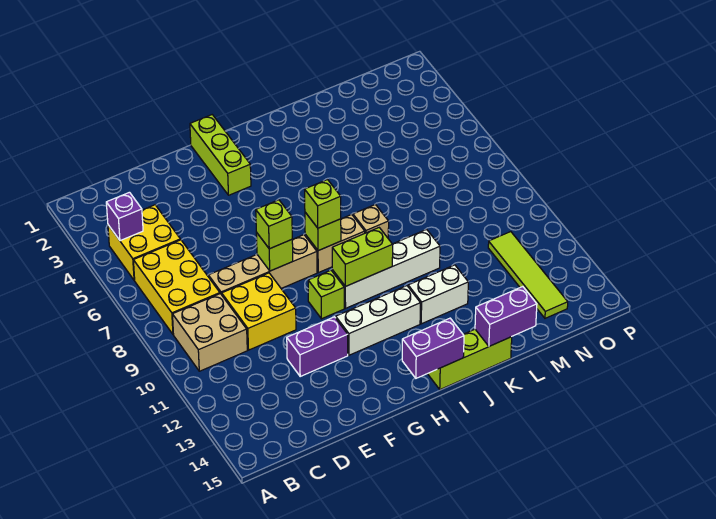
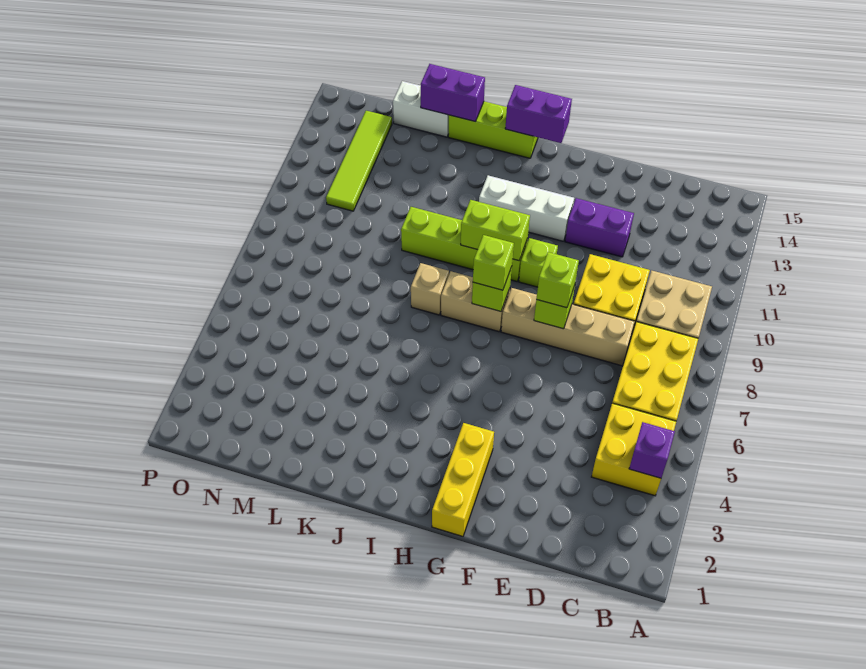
lime brick G1:G3 level 1 -> yellow brick G1:G3 level 1
white brick H10:K10 level 1 -> lime brick H10:K10 level 1
white brick J12:K12 level 1 -> white brick L15:M15 level 1

